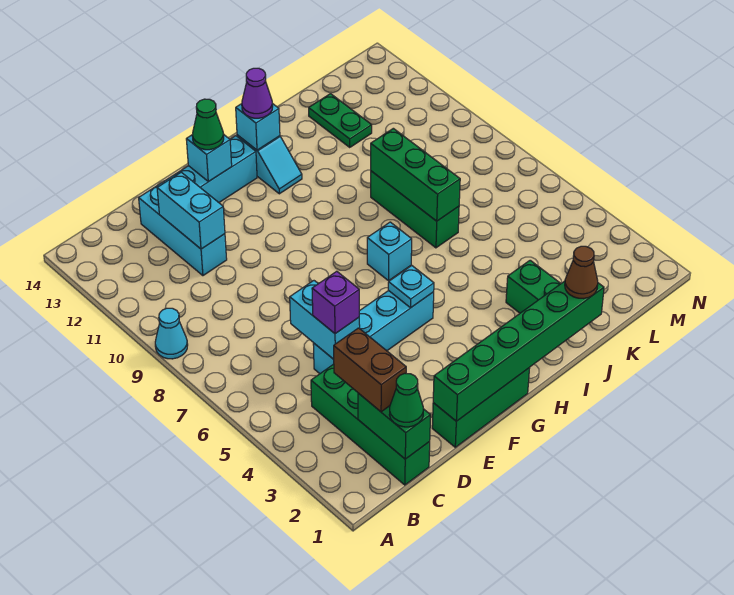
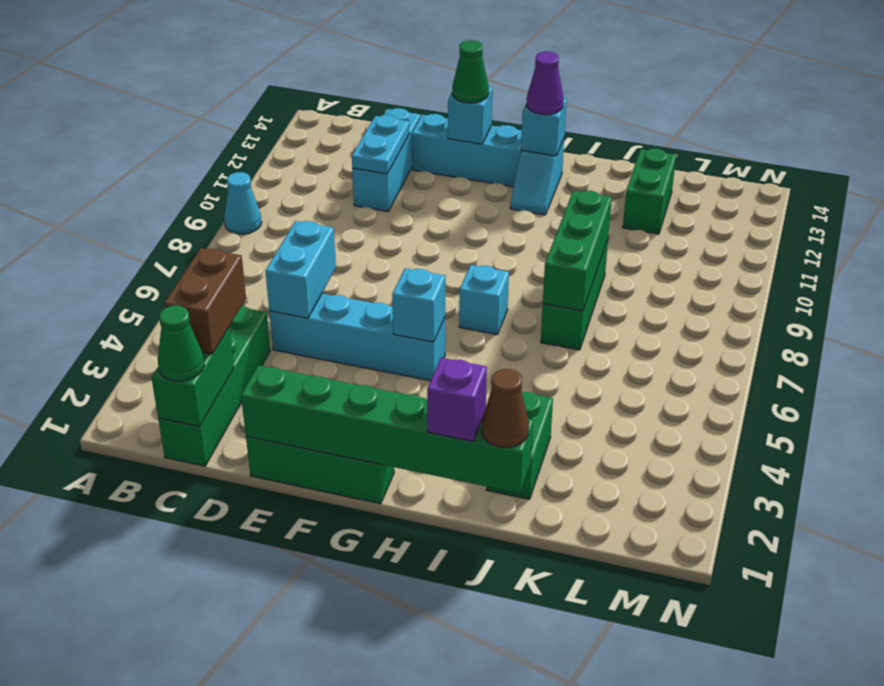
purple brick D5 level 3 -> purple brick I1 level 3
cyan brick D11:D12 level 2 -> cyan plate D11:D12 level 2
cyan plate G5 level 2 -> cyan brick G5 level 2
green plate K12:K13 level 1 -> green brick K12:K13 level 1

